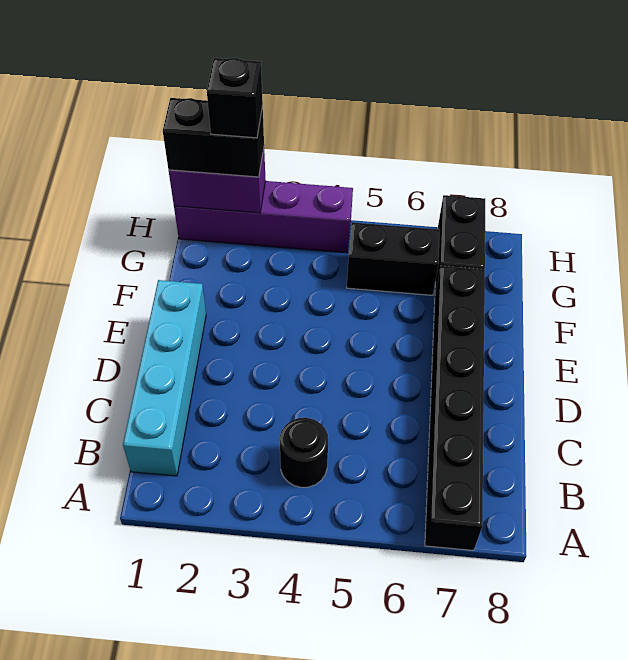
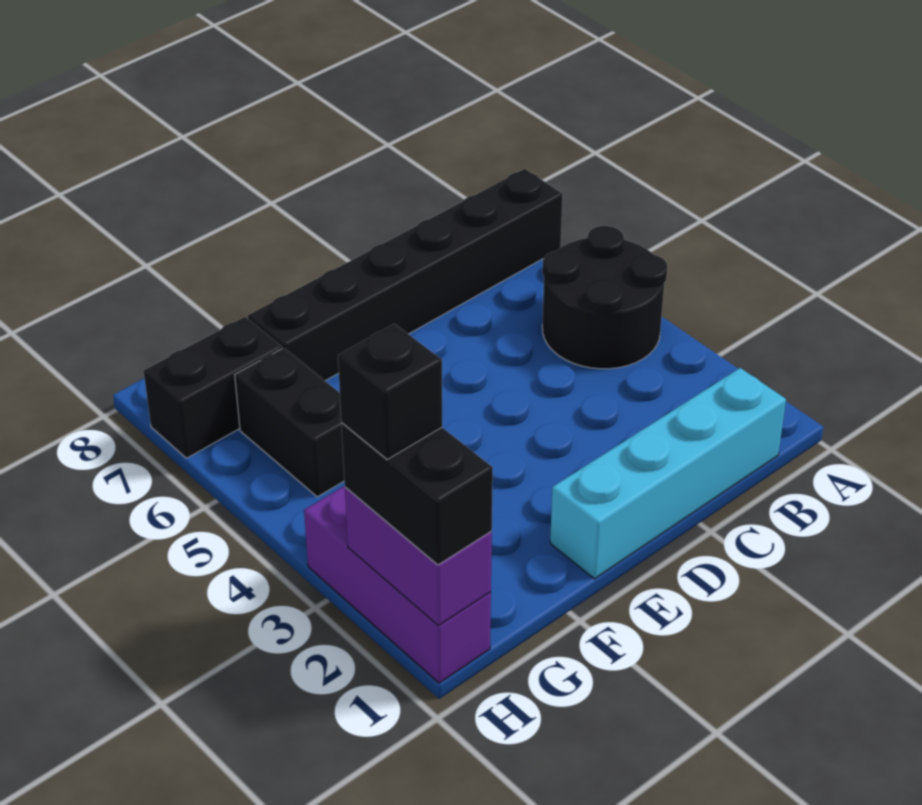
black round brick B4 level 1 -> black round brick A4:B5 level 1
purple brick H1:H4 level 1 -> purple brick H1:H3 level 1

